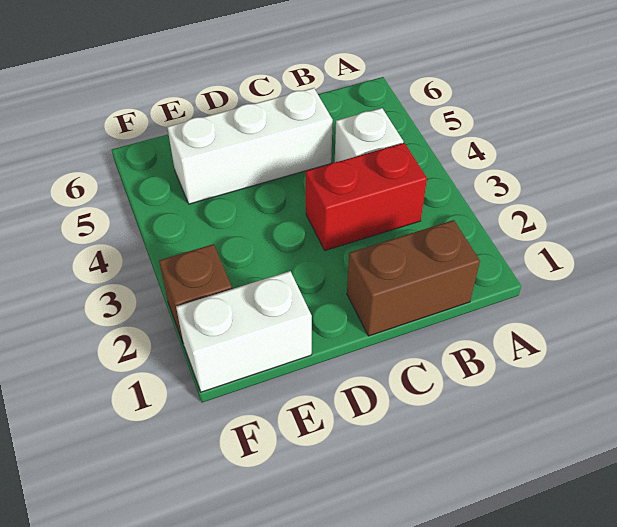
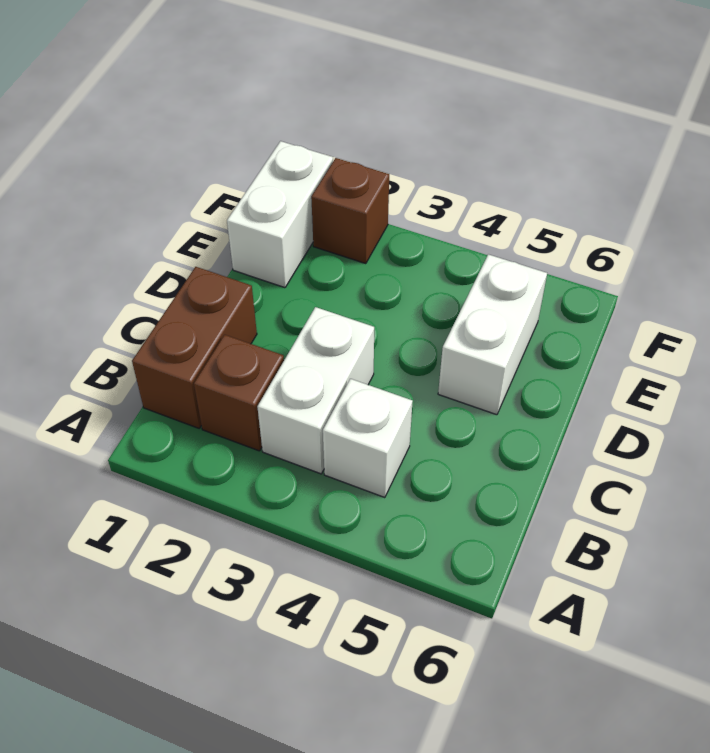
none -> brown brick B2 level 1
red brick B3:C3 level 1 -> white brick B3:C3 level 1
white brick C5:E5 level 1 -> white brick D5:E5 level 1

